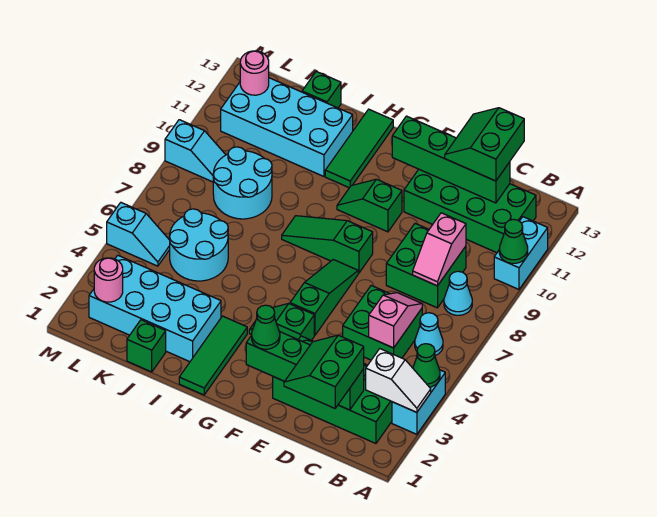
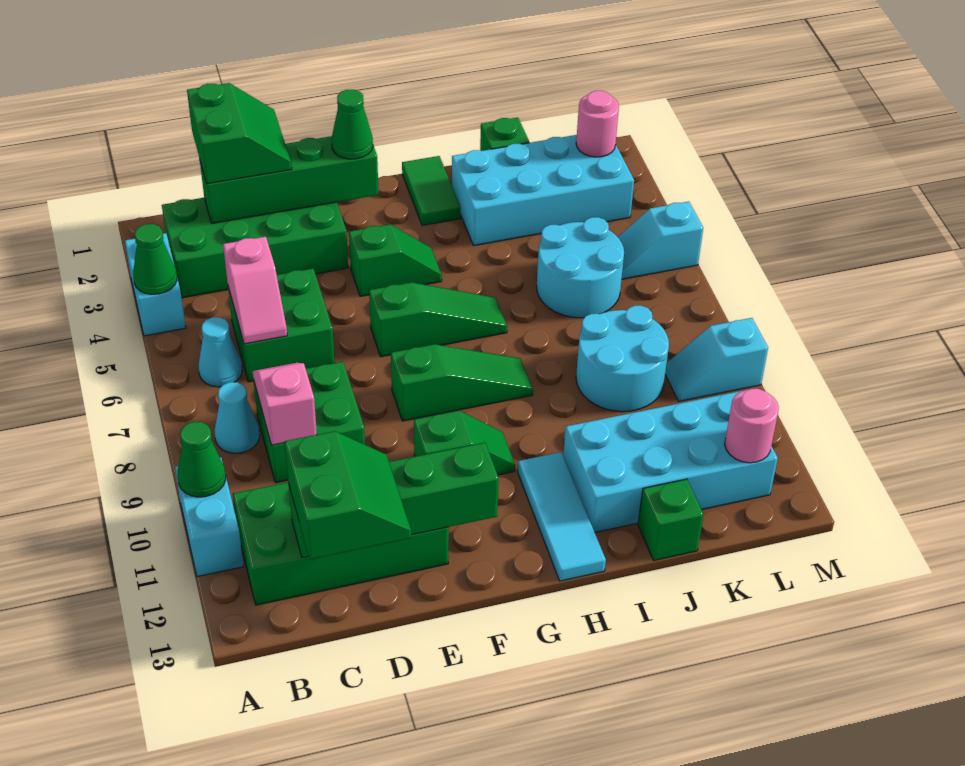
white slope A3:B3 level 2 top B -> none
green slope F5:F7 level 1 top 5 -> green slope F6:H6 level 1 top F
green tile H1:H3 level 1 -> green tile H1:H2 level 1
green tile H11:H13 level 1 -> cyan tile H11:H13 level 1

